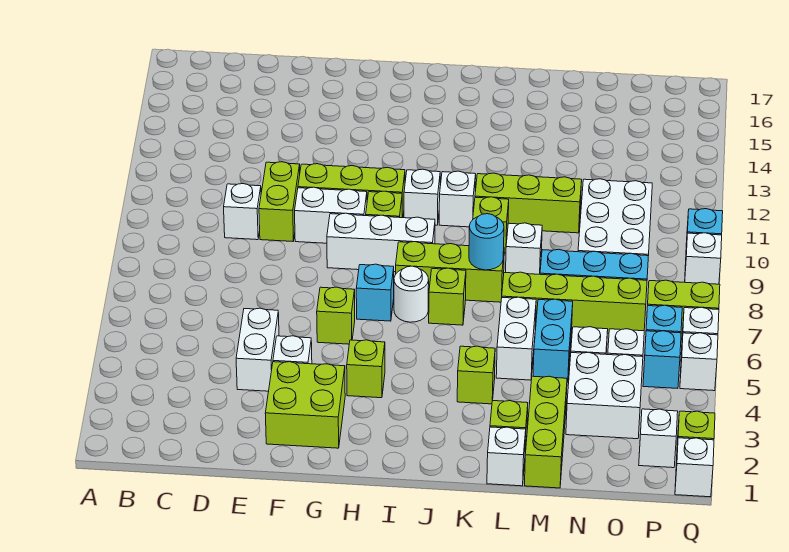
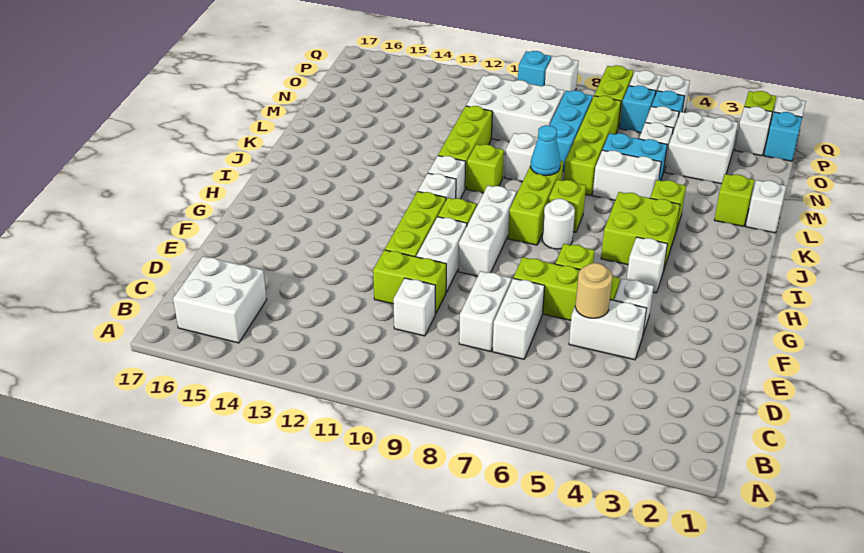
none -> white brick B15:C16 level 1
none -> white brick D7:E7 level 1
none -> white brick D8:E8 level 1
none -> tan round brick E5 level 2
lime brick F2:G3 level 1 -> lime brick I4:J5 level 1
lime brick H4 level 1 -> white brick H4 level 1
cyan brick H7 level 1 -> cyan brick P1 level 1
cyan round brick K8 level 2 -> cyan cone K8 level 2
lime brick M1:M3 level 1 -> lime brick F5:F7 level 1

